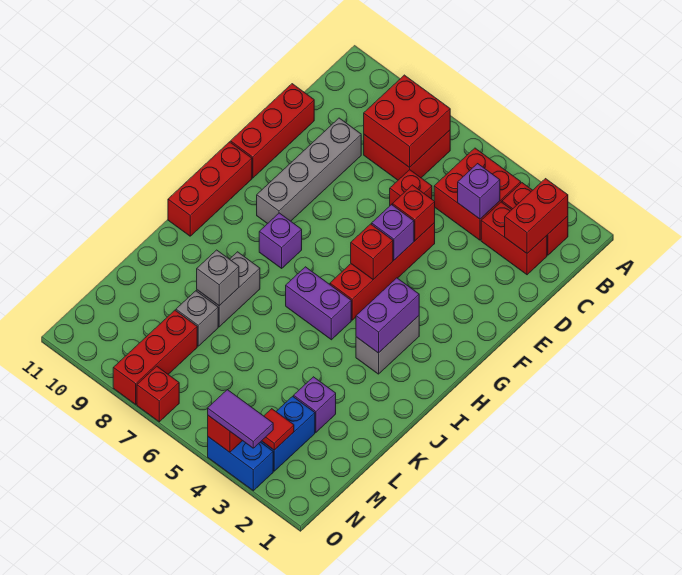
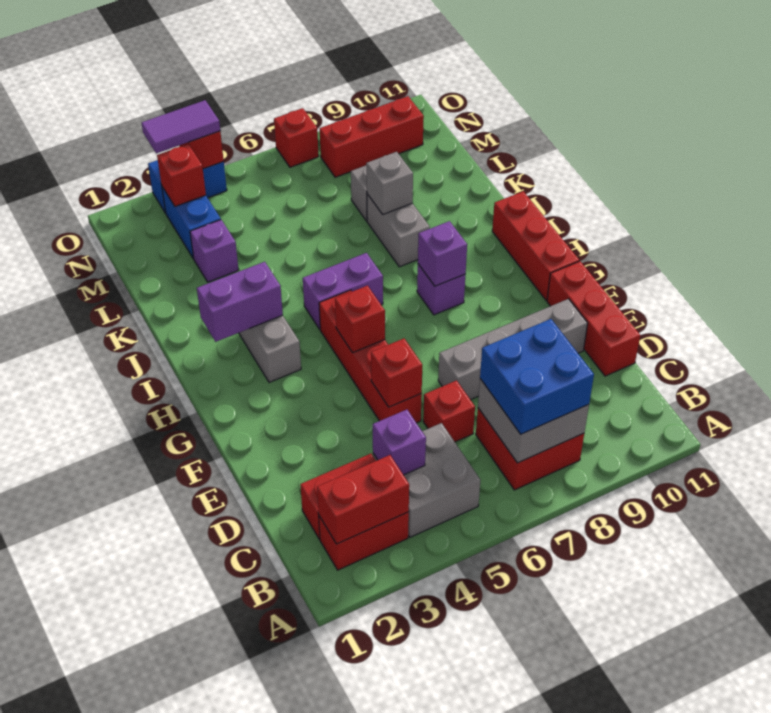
red brick B2:C2 level 2 -> red brick B2:B3 level 2
red brick B4:C5 level 1 -> grey brick B4:C5 level 1
red brick B7:C8 level 2 -> grey brick B7:C8 level 2
none -> blue brick B7:C8 level 3
grey brick D9:G9 level 1 -> grey brick E7:E10 level 1
purple brick F5 level 2 -> purple brick H8 level 2
purple brick H3:I3 level 2 -> purple brick I2:I3 level 2
red brick M8:O8 level 1 -> red brick N8:N10 level 1
red tile N3 level 2 -> red brick N3 level 2

